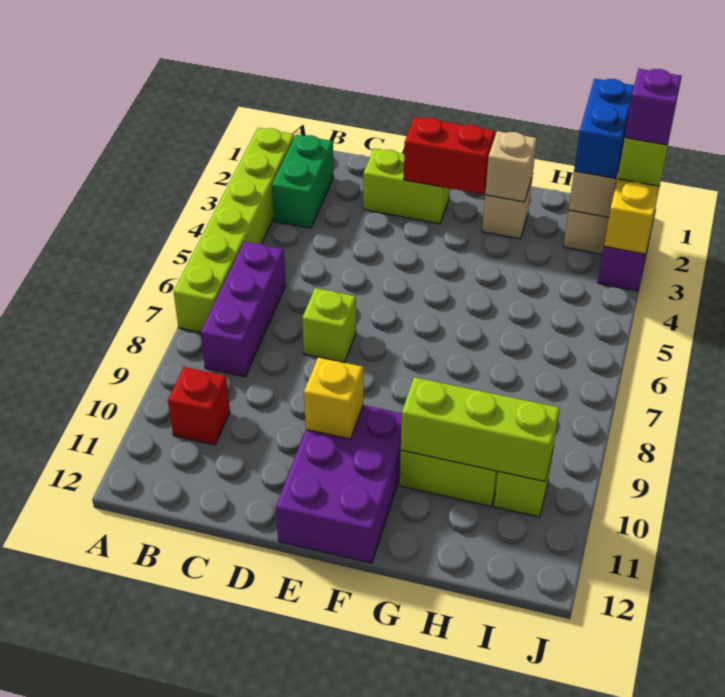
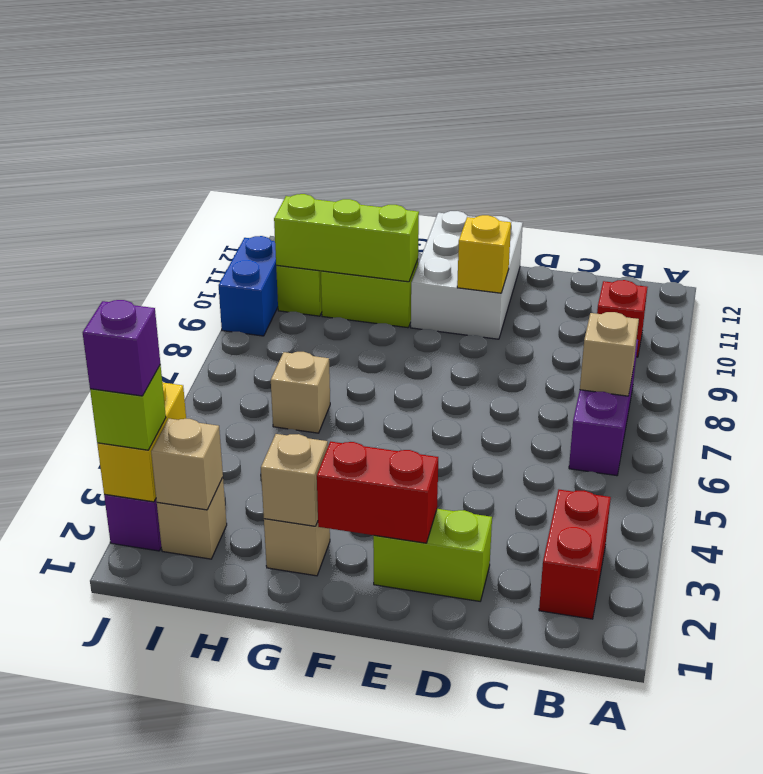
lime brick A2:A7 level 1 -> none
green brick B2:B3 level 1 -> red brick B2:B3 level 1
none -> tan brick B7 level 2
lime brick D7 level 1 -> none
purple brick E10:F12 level 1 -> white brick E10:F12 level 1
none -> tan brick H6 level 1
blue brick I1:I2 level 3 -> blue brick J9:J10 level 1

